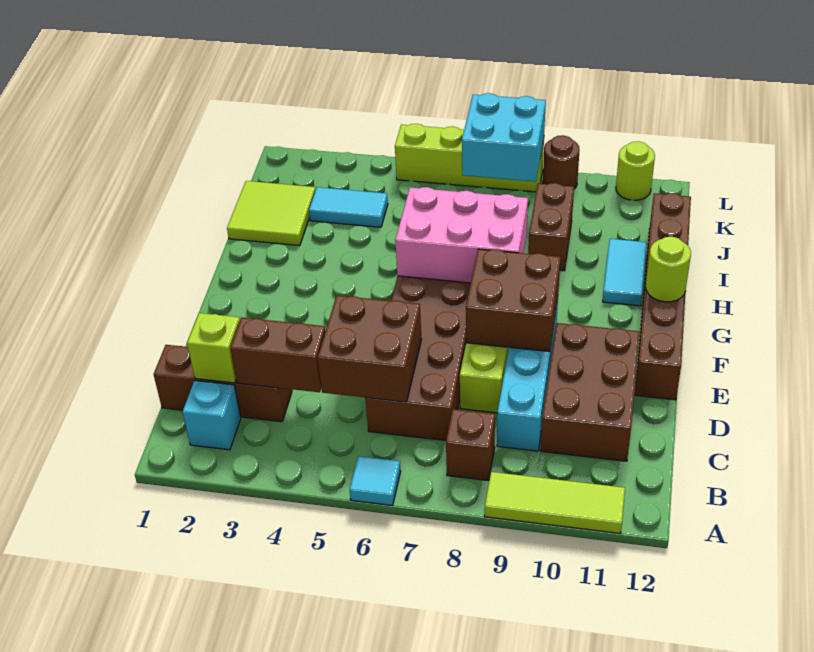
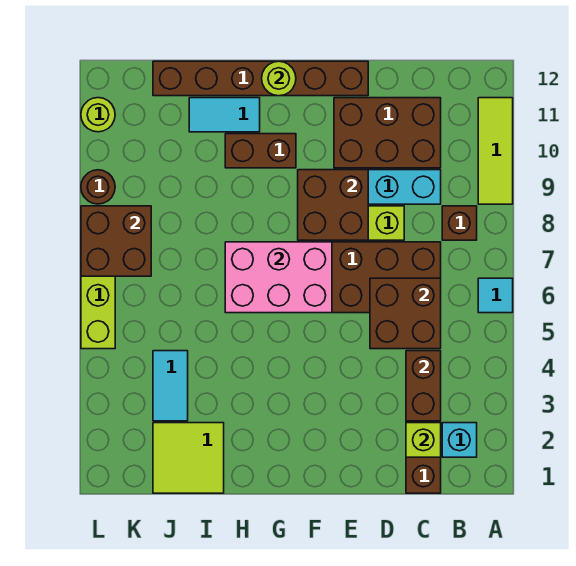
pink brick G6:H8 level 2 -> pink brick F6:H7 level 2
brown brick I9:J9 level 1 -> brown brick G10:H10 level 1
cyan brick K7:L8 level 2 -> brown brick K7:L8 level 2

